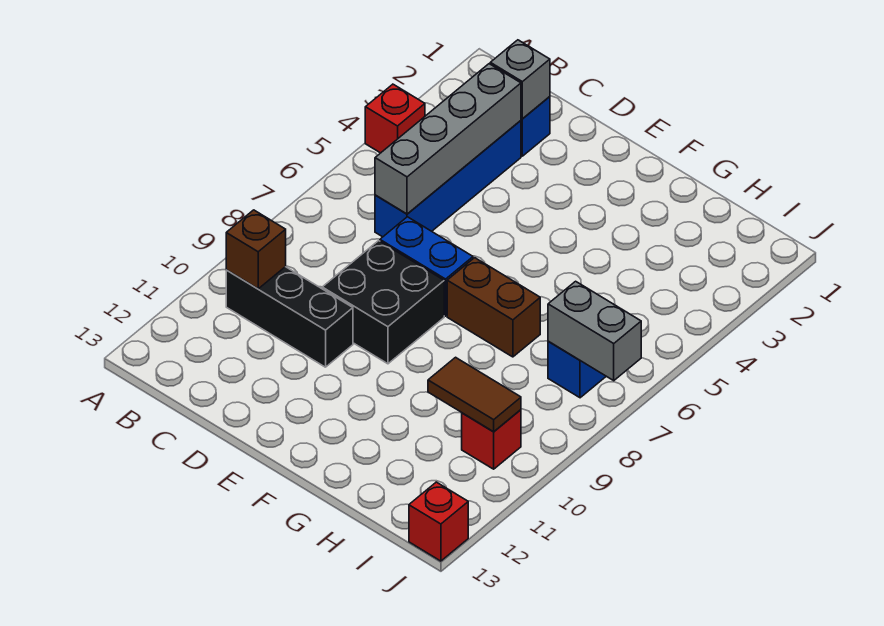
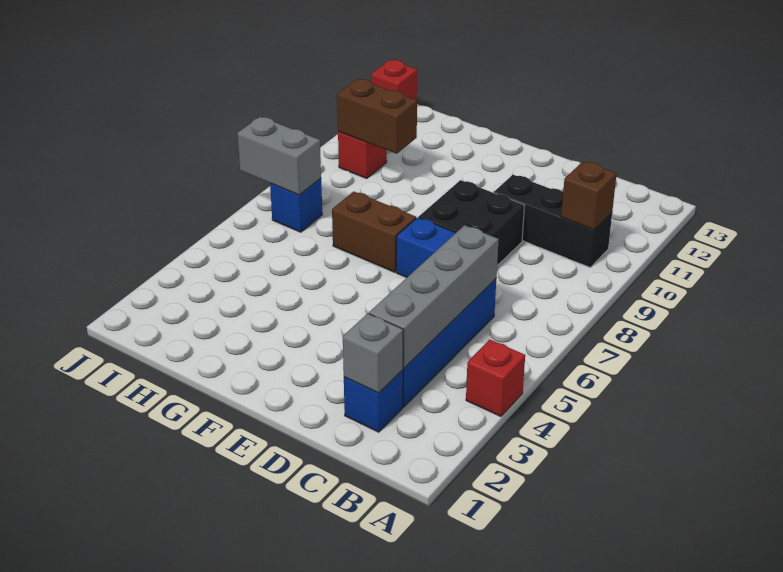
brown tile H10:I10 level 2 -> brown brick H10:I10 level 2

